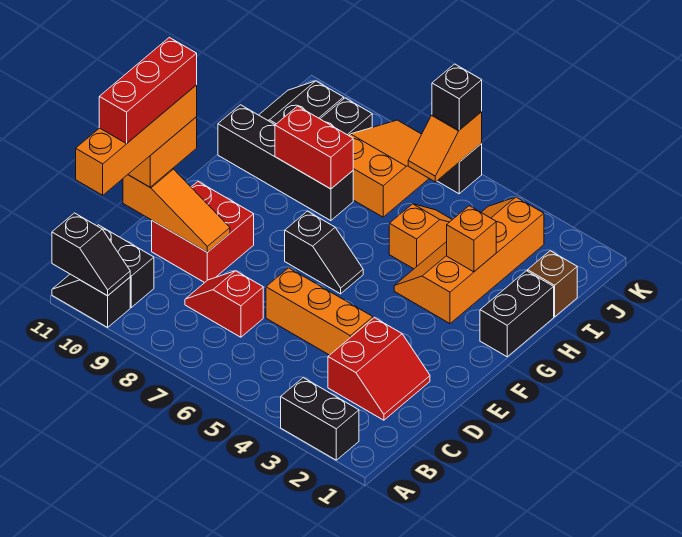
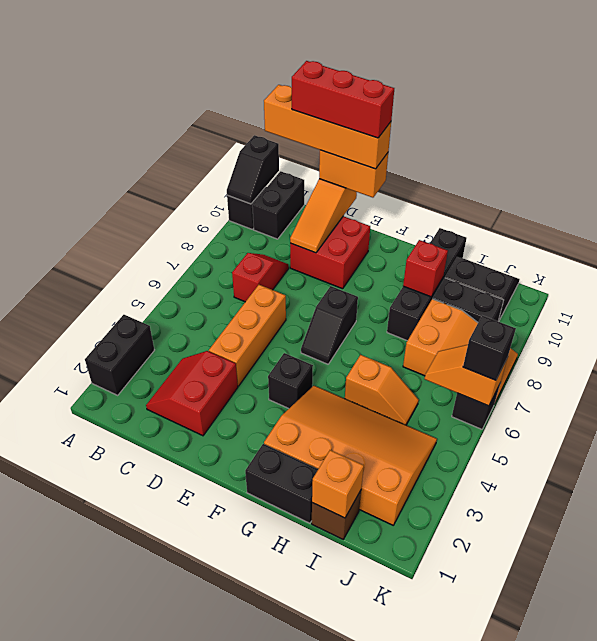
red slope C2:D3 level 1 top 3 -> red slope C2:D3 level 1 top D
none -> black brick F4 level 1
orange slope G3:J4 level 1 top 3 -> orange slope G2:J4 level 1 top 2
orange brick H3 level 2 -> orange brick I1 level 2
red brick H8:H9 level 2 -> red brick H9 level 2

